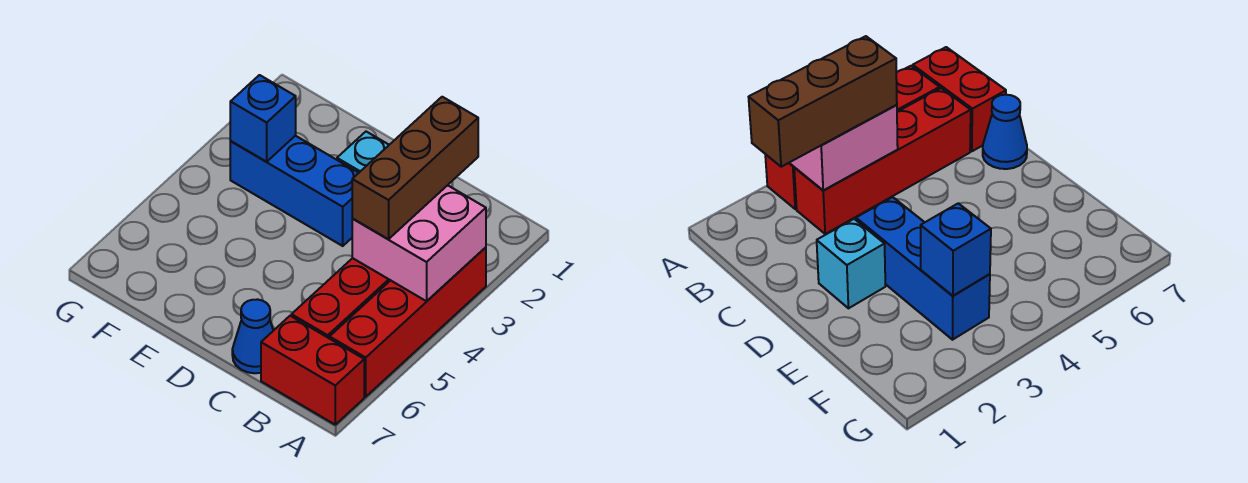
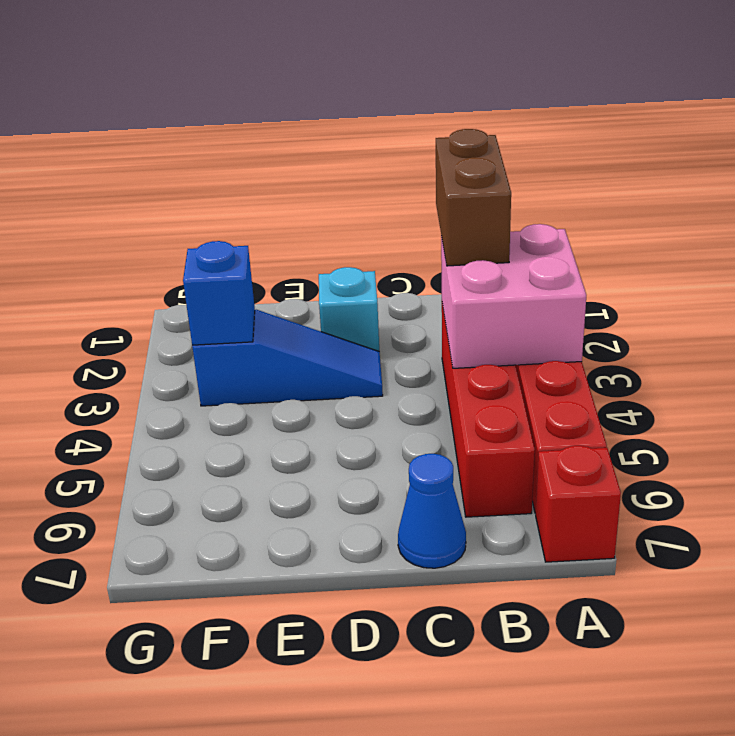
red brick A7:B7 level 1 -> red brick A7 level 1
brown brick B2:B4 level 3 -> brown brick B2:B3 level 3
blue brick D3:F3 level 1 -> blue slope D3:F3 level 1 top F

